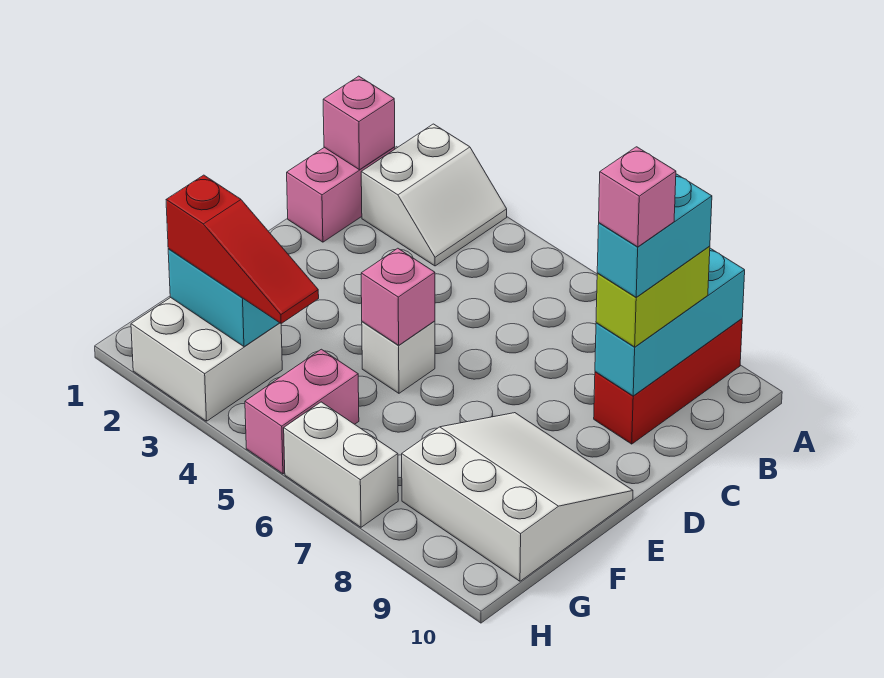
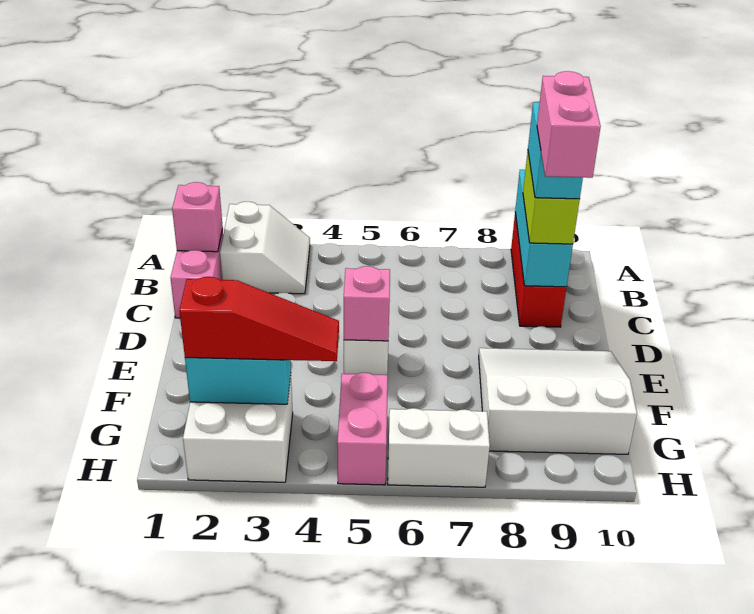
pink brick C9 level 5 -> pink brick C9:D9 level 5

